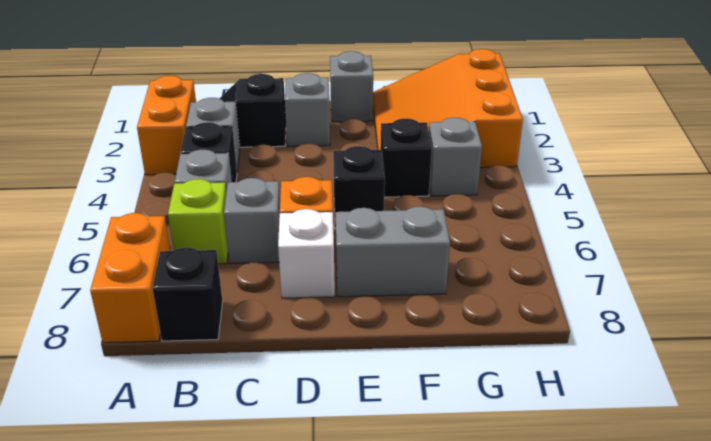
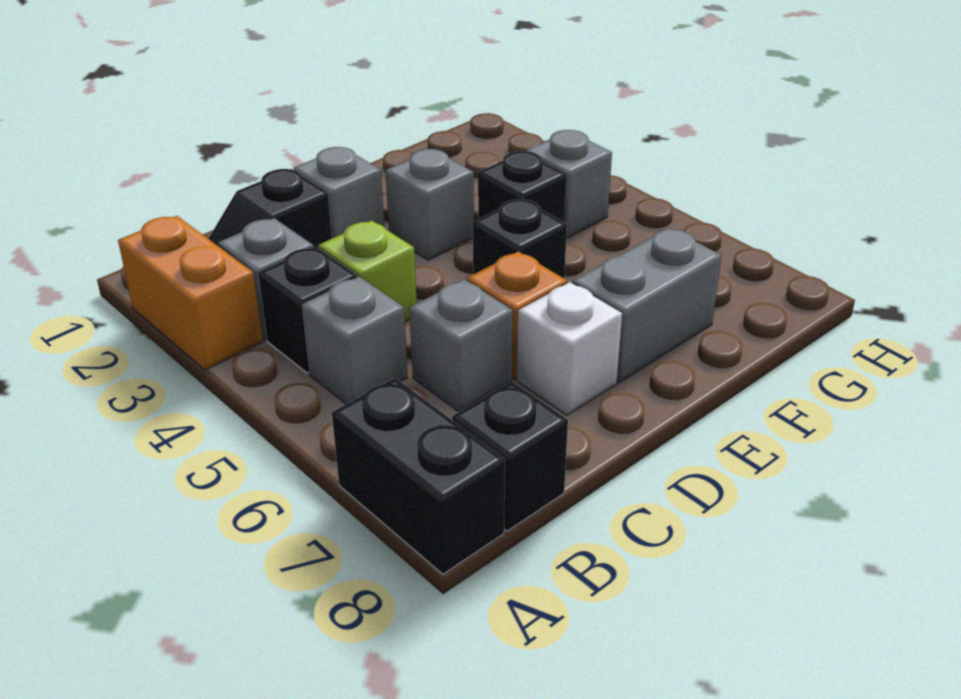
orange brick A7:A8 level 1 -> black brick A7:A8 level 1
lime brick B6 level 1 -> lime brick C4 level 1
grey brick E1 level 1 -> grey brick E3 level 1
orange slope F1:H3 level 1 top H -> none

